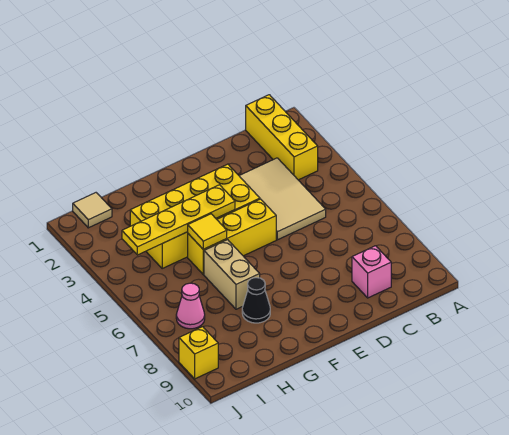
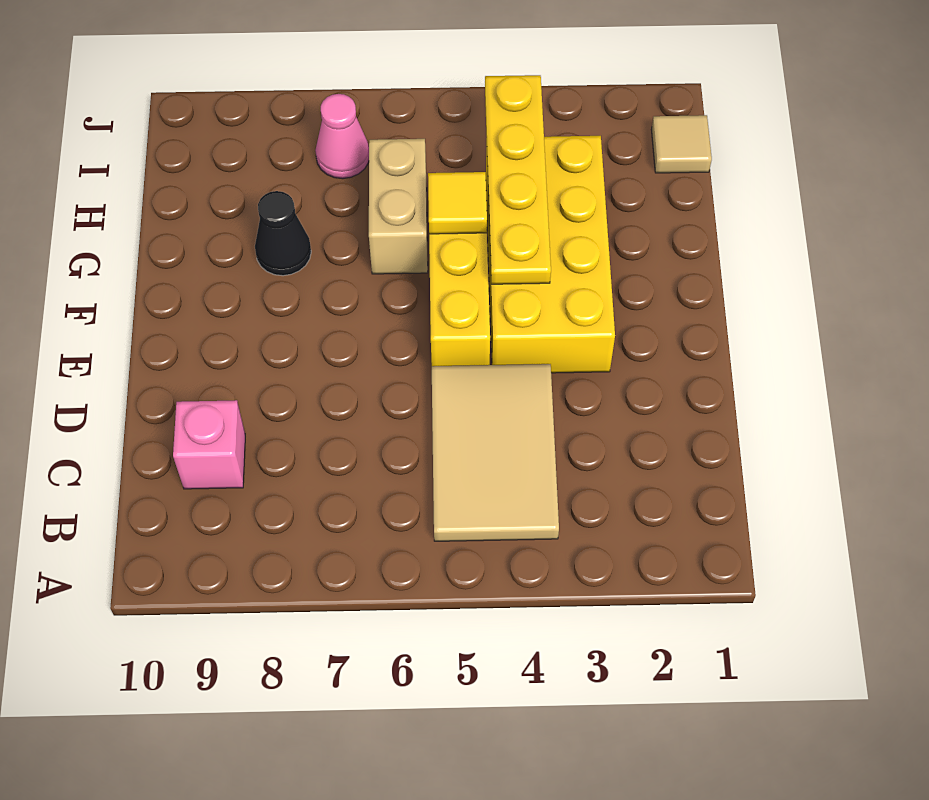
yellow brick B1:B3 level 1 -> none
tan tile C3:D5 level 1 -> tan tile B4:D5 level 1
tan brick G6:G7 level 1 -> tan brick G6:H6 level 1
yellow brick J9 level 1 -> none

